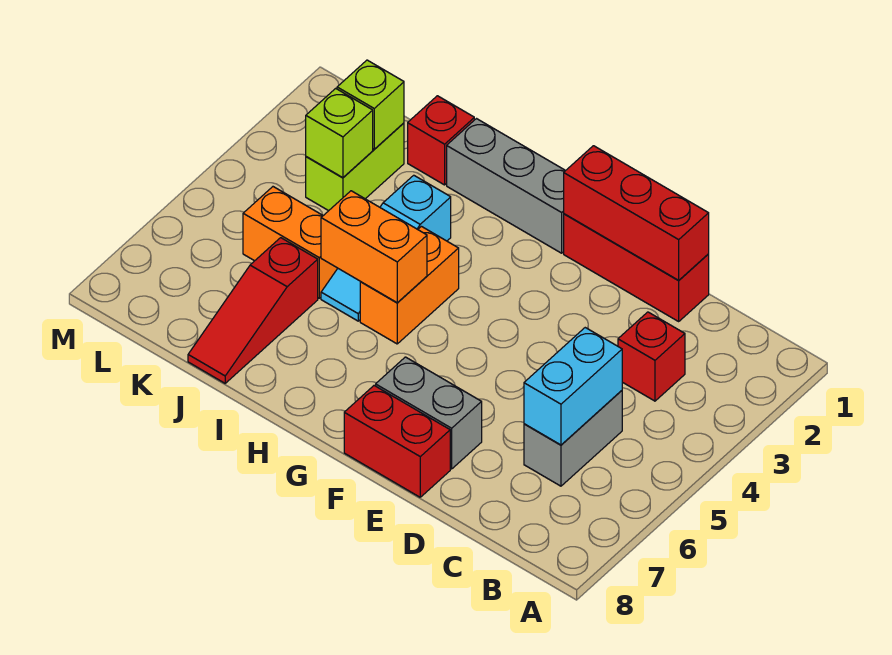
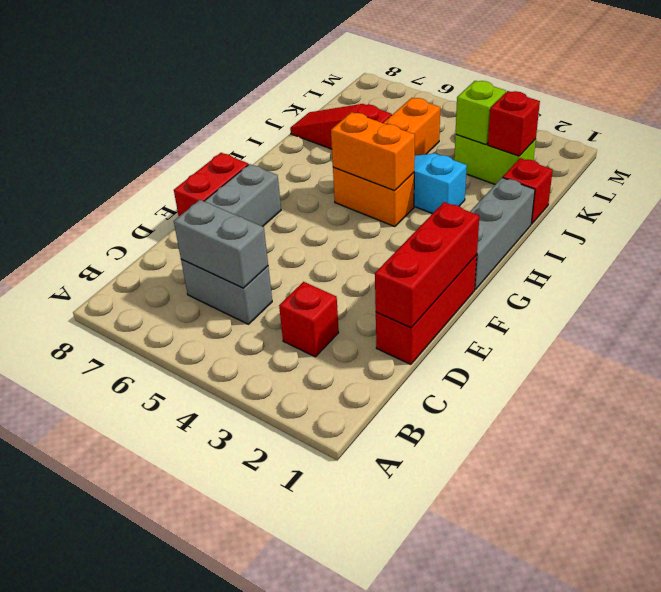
cyan brick C5:C6 level 2 -> grey brick C5:C6 level 2
orange brick H5:I5 level 2 -> orange brick H4:H5 level 2
lime brick K2 level 2 -> red brick K2 level 2

